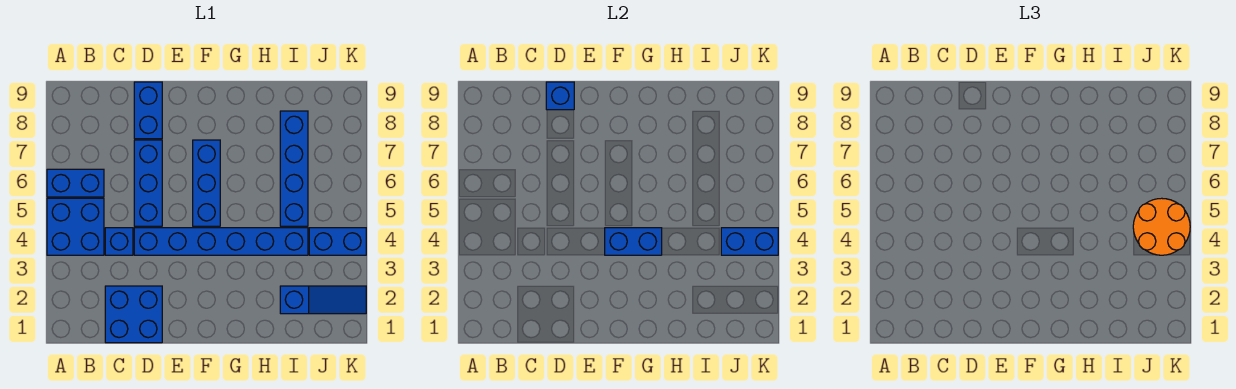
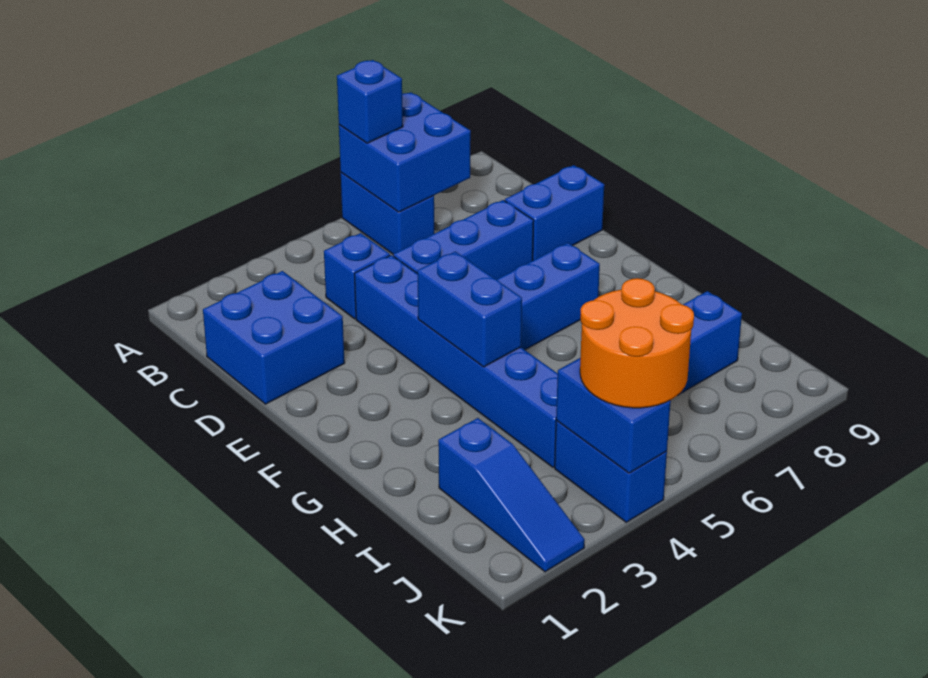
blue brick A4:B5 level 1 -> blue brick A6:B7 level 2
blue brick D9 level 2 -> blue brick A6 level 3

